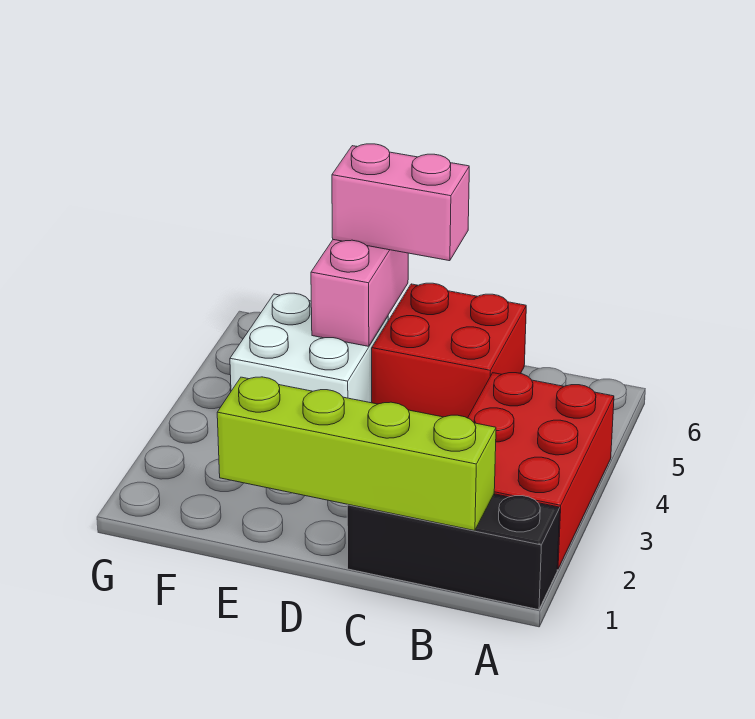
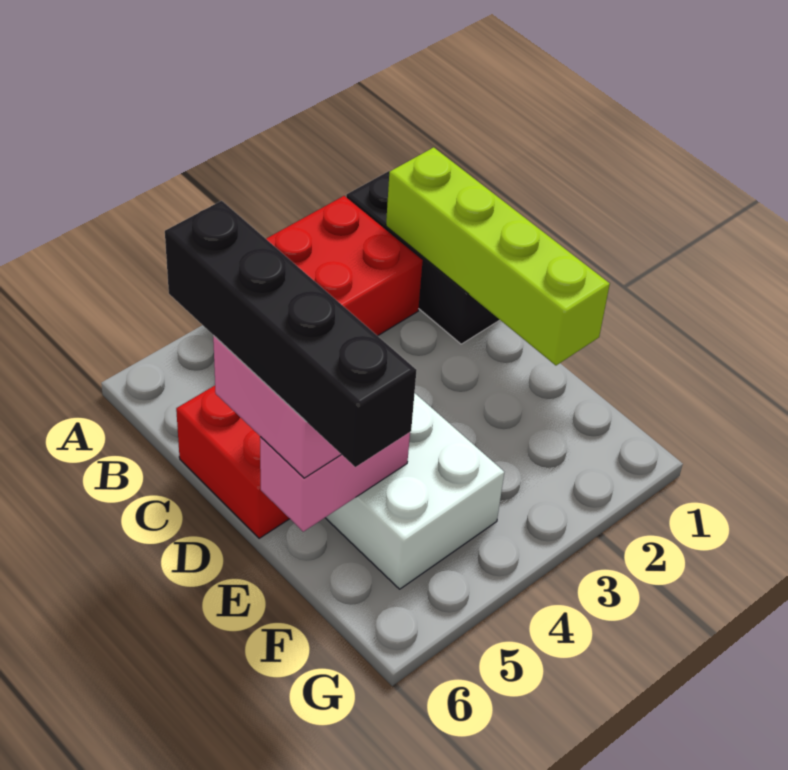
none -> black brick C6:F6 level 4

